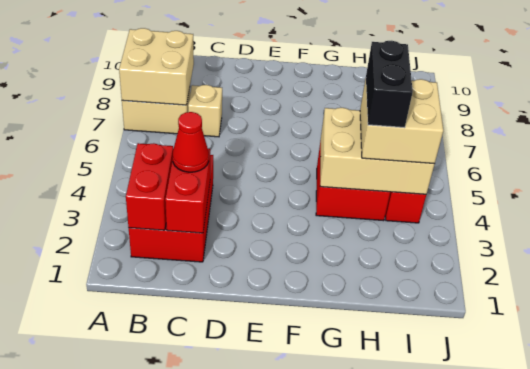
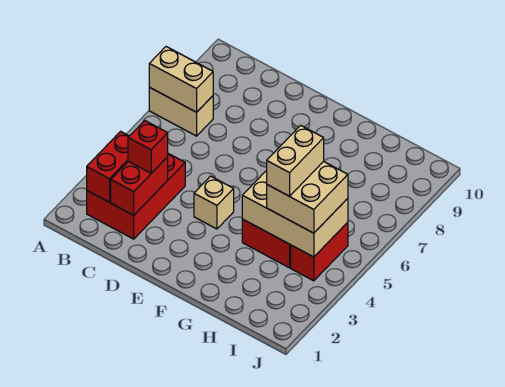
tan brick A7:B8 level 2 -> tan brick A7:B7 level 2
red cone C3 level 3 -> red brick C3 level 3
tan brick C7 level 1 -> tan brick E4 level 1
black brick H4:H5 level 4 -> tan brick H4:H5 level 4

